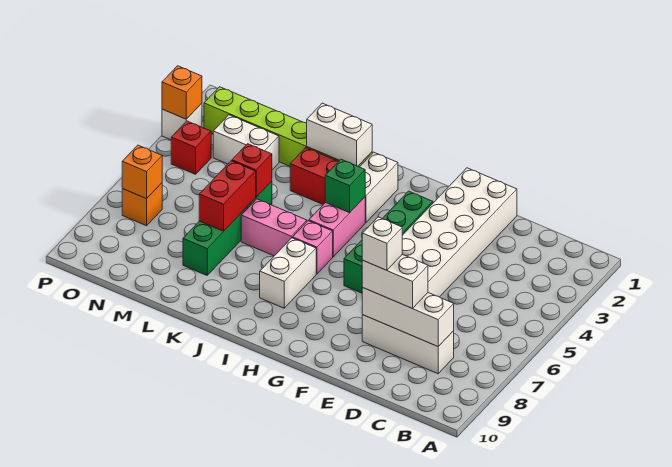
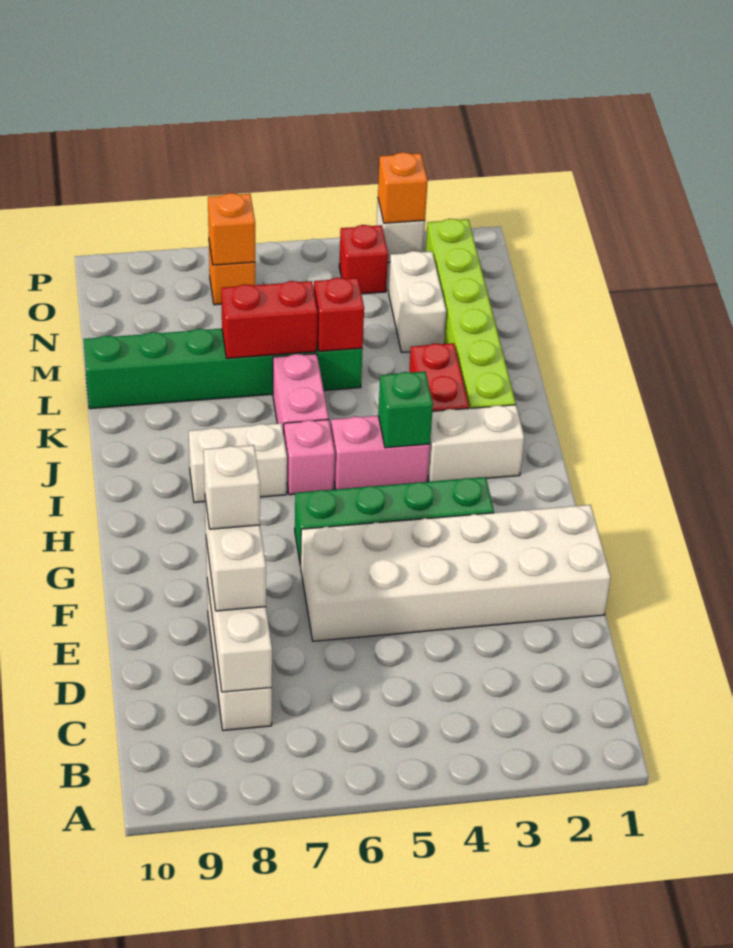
white brick J2:K2 level 2 -> none
green brick L5:L8 level 1 -> green brick L5:L10 level 1

